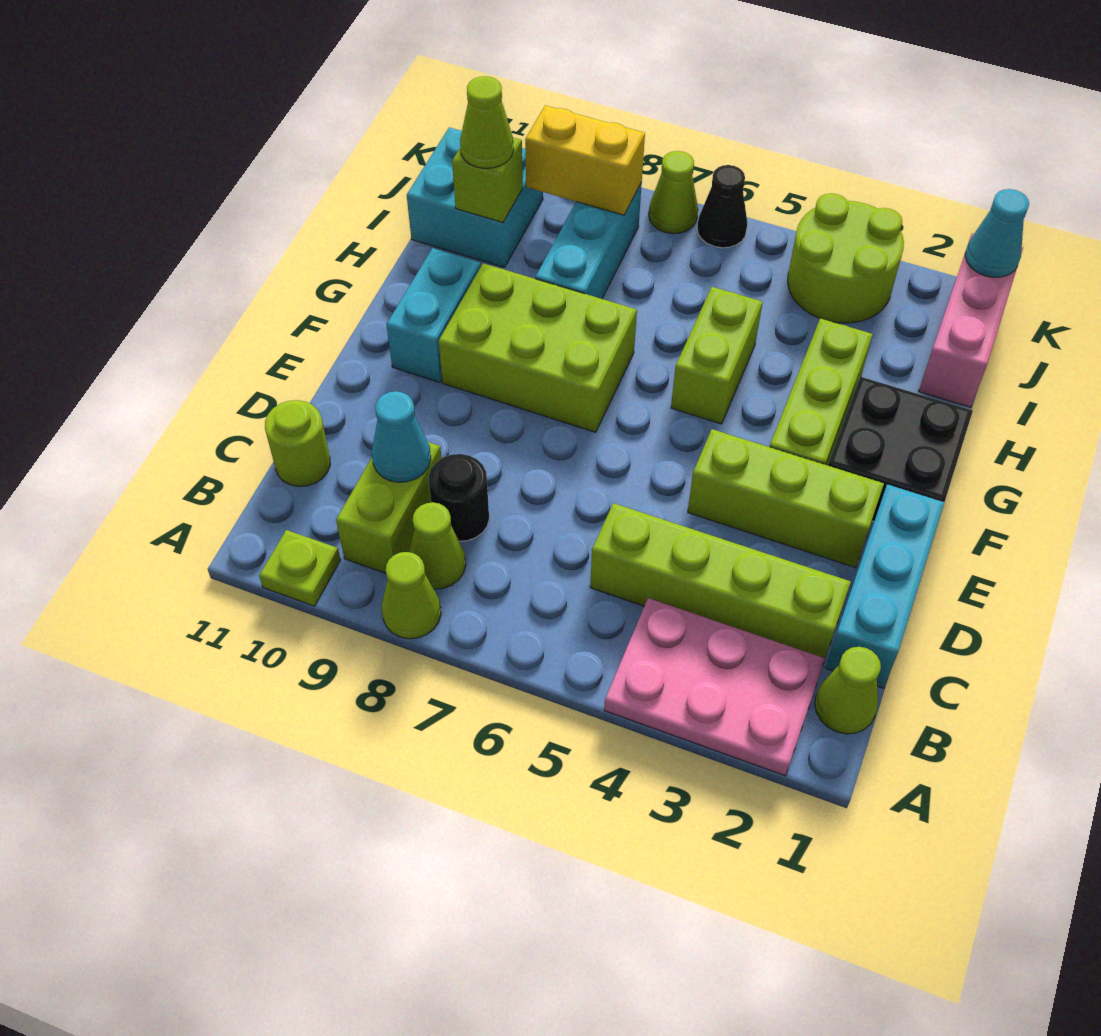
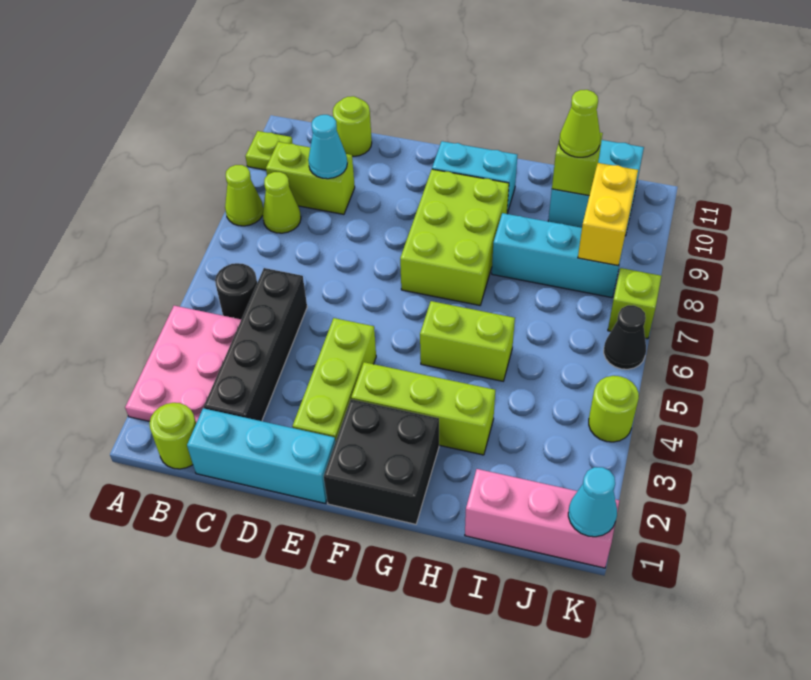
lime cone B1 level 1 -> lime round brick B1 level 1
lime brick C2:C5 level 1 -> black brick C2:C5 level 1
black round brick C8 level 1 -> black round brick B5 level 1
lime round brick J3:K4 level 1 -> lime round brick K4 level 1
lime cone K7 level 1 -> lime brick K7 level 1

